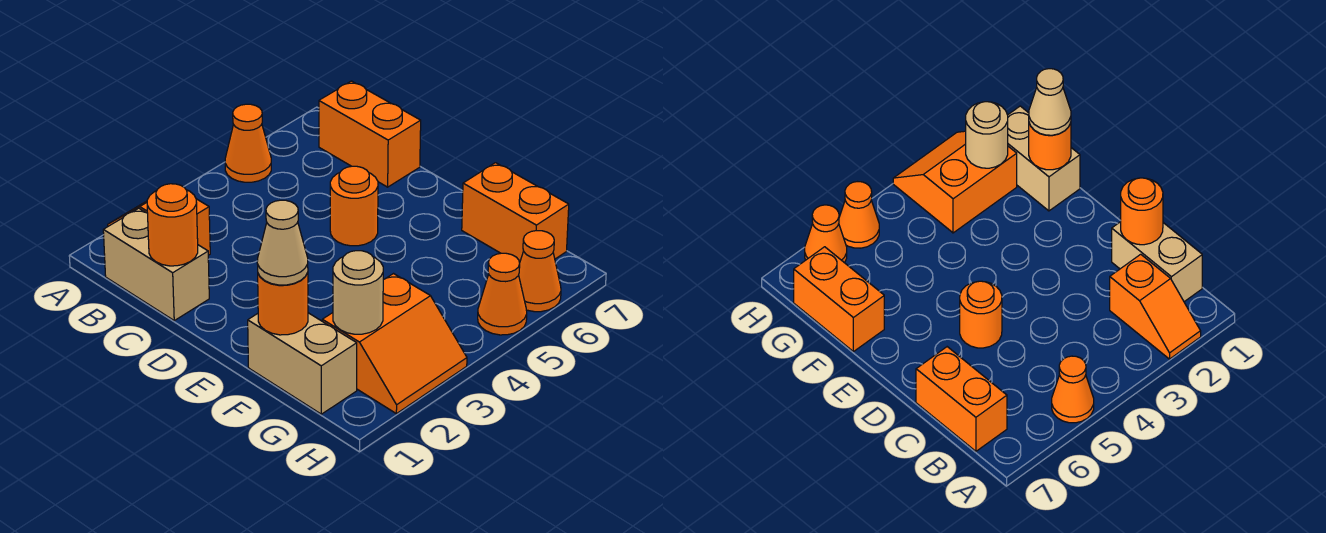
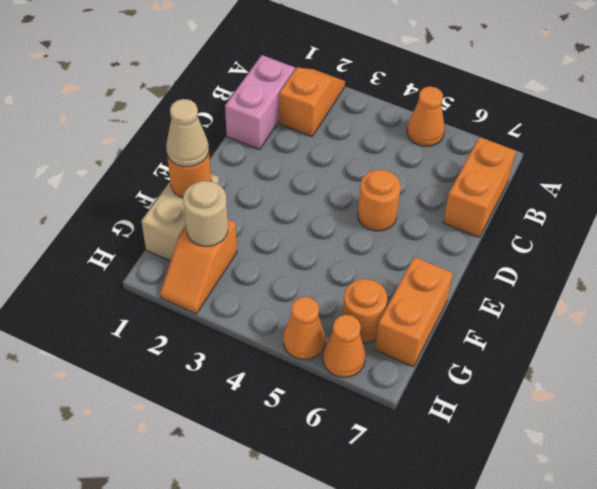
tan brick B1:C1 level 1 -> pink brick B1:C1 level 1
orange round brick C1 level 2 -> orange round brick G6 level 1
orange slope G2:H3 level 1 top G -> orange slope G2:H2 level 1 top G

